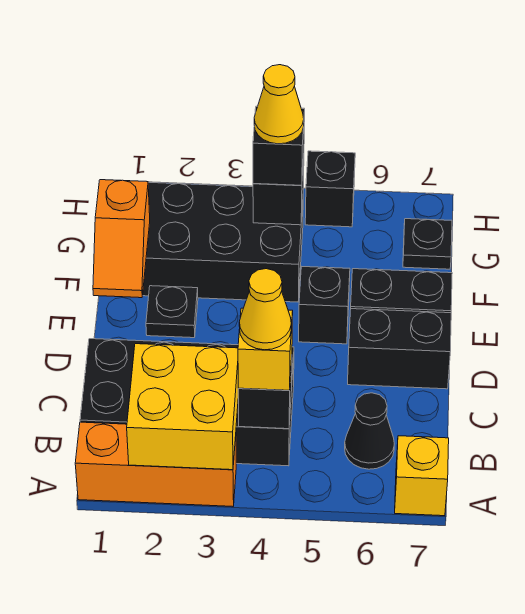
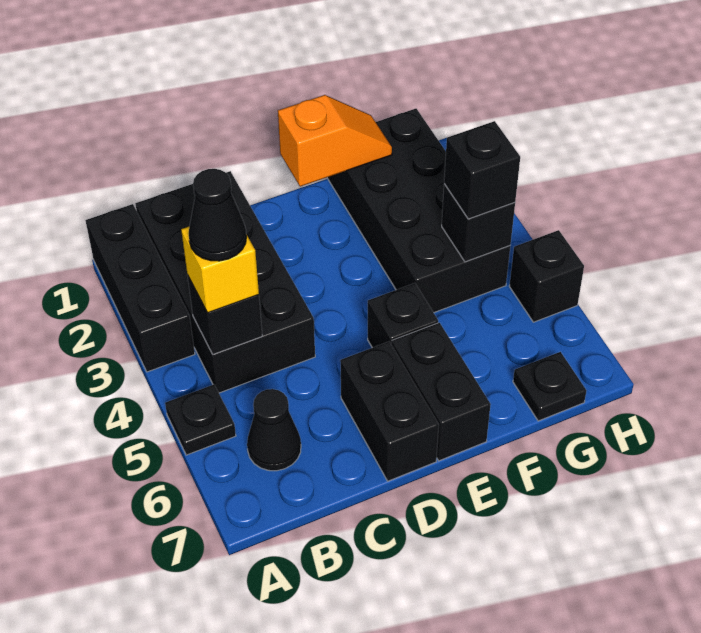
orange brick A1:A3 level 1 -> black brick A1:A3 level 1
yellow brick A2:B3 level 2 -> none
yellow brick A7 level 1 -> none
yellow cone B4 level 4 -> black cone B4 level 4
orange slope E1:F1 level 2 top F -> orange slope E1:F1 level 2 top E
black plate E2 level 1 -> black plate A5 level 1
yellow cone G4 level 4 -> none

